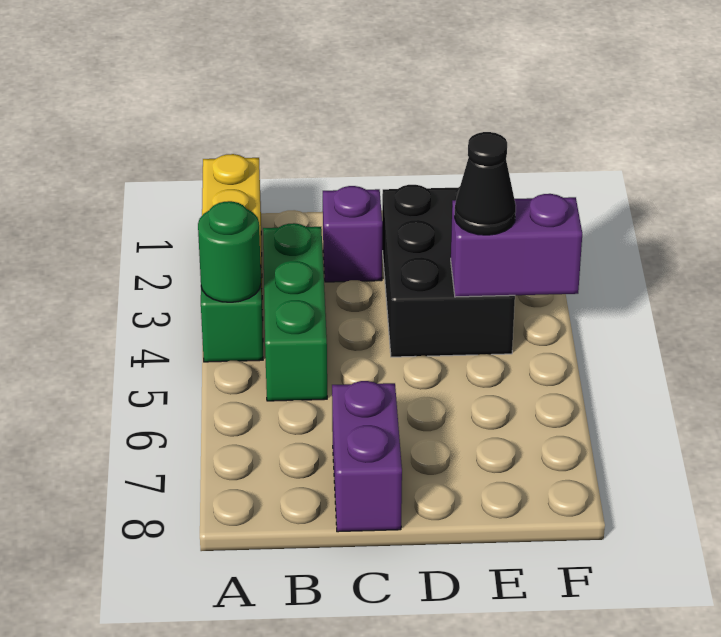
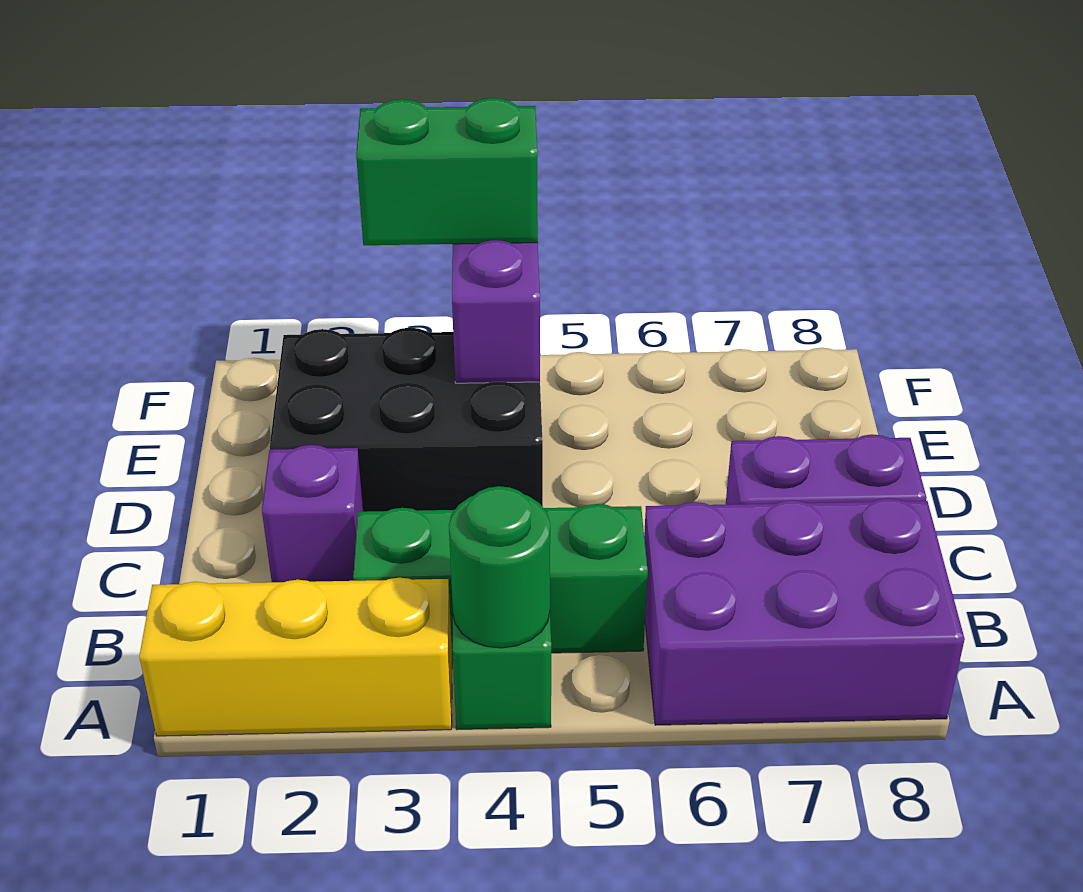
none -> purple brick A6:B8 level 1
black cone E4 level 3 -> none
none -> green brick F3:F4 level 3

